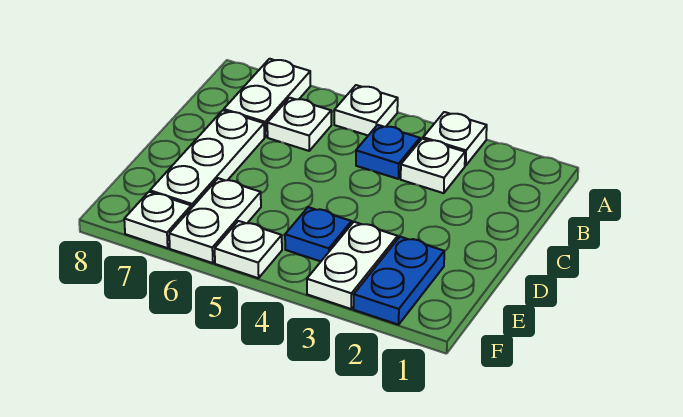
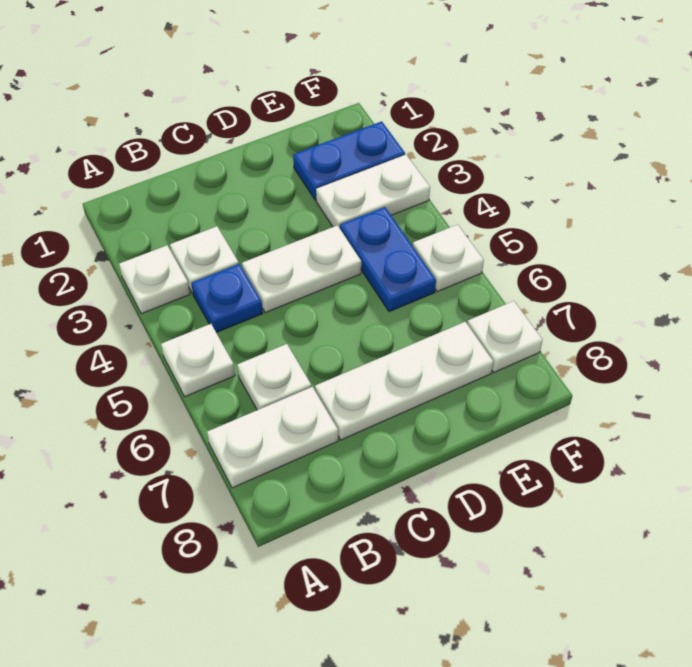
blue plate E4 level 1 -> blue plate E4:E5 level 1
white plate E6:F6 level 1 -> white plate C4:D4 level 1

